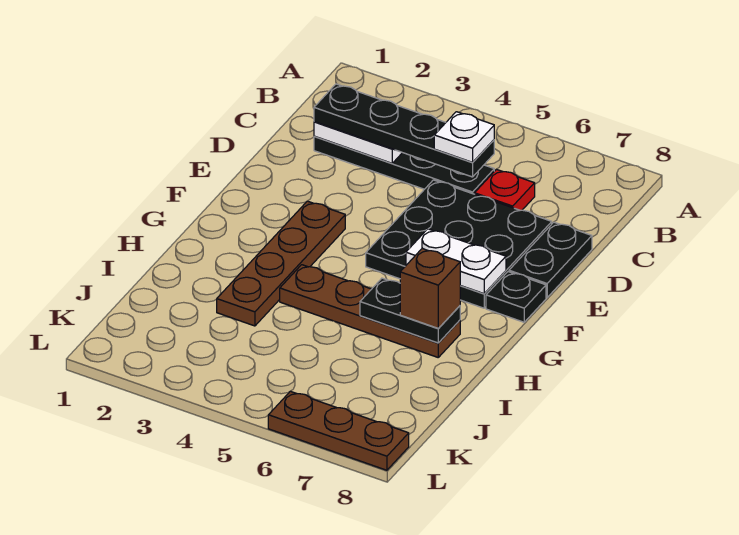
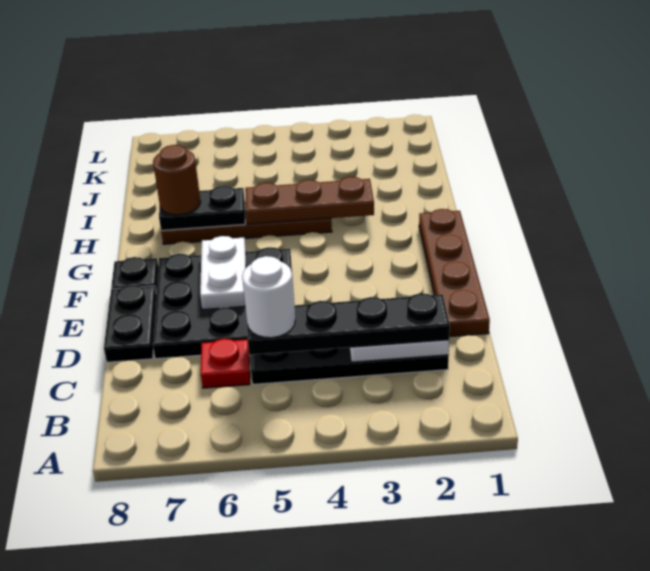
white plate C5 level 4 -> white round brick C5 level 4
brown plate F3:I3 level 1 -> brown plate D1:G1 level 1
white plate F6:F7 level 2 -> white plate E6:F6 level 2
brown brick H7 level 3 -> brown round brick H7 level 3
brown plate L6:L8 level 1 -> brown plate H3:H5 level 2

